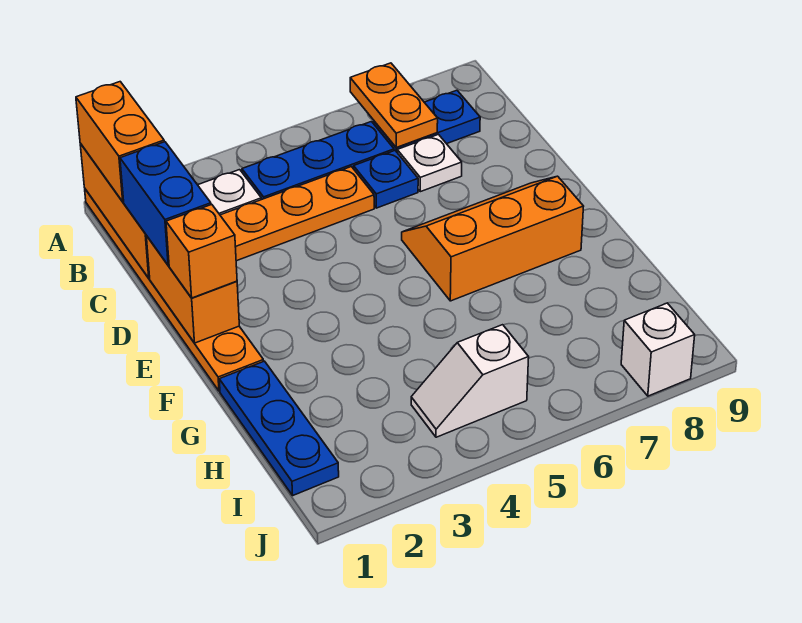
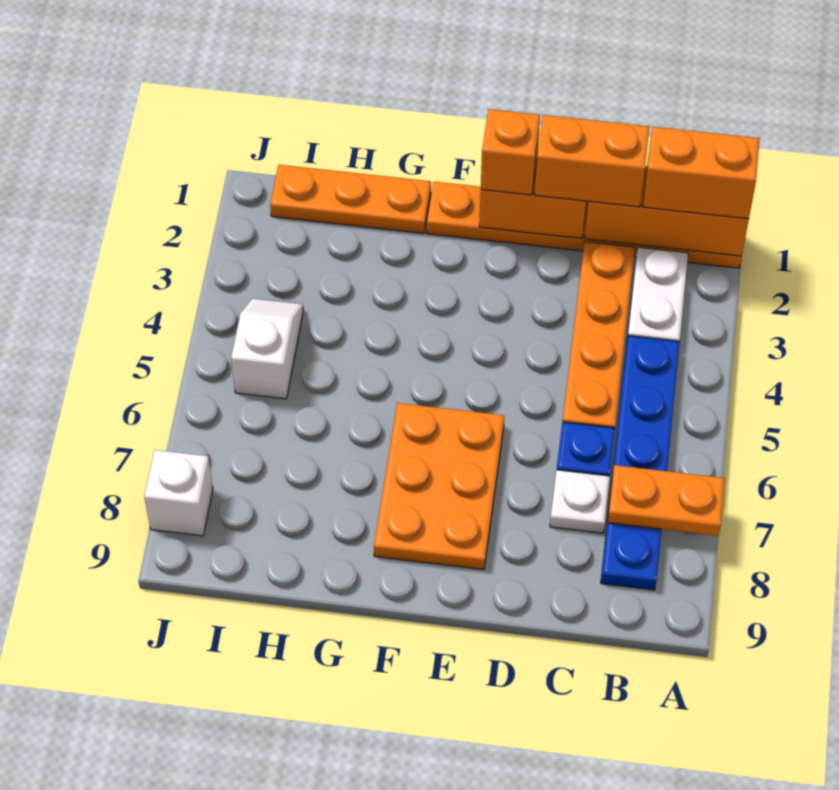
blue brick C1:D1 level 3 -> orange brick C1:D1 level 3
orange slope E6:F8 level 1 top F -> orange plate E6:F8 level 1
blue plate G1:I1 level 1 -> orange plate G1:I1 level 1

